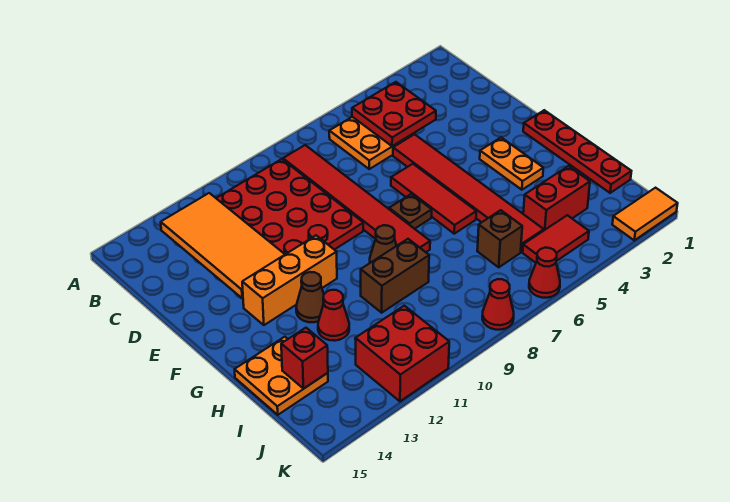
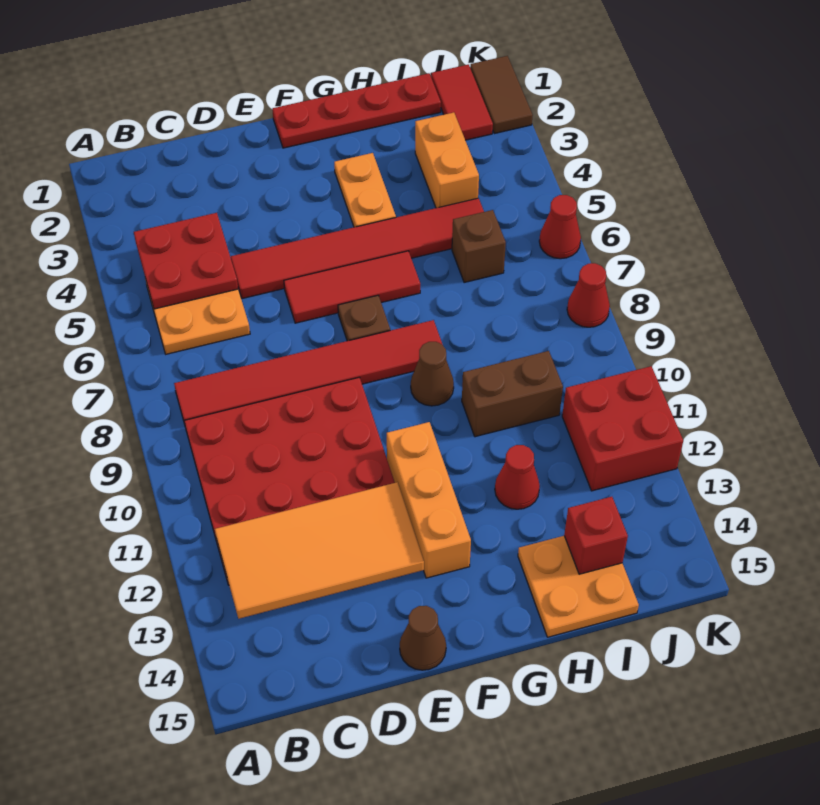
orange plate F3:G3 level 1 -> orange plate G3:G4 level 1
brown cone G12 level 1 -> brown cone E15 level 1
brown brick H9:H10 level 1 -> brown brick H10:I10 level 1
red brick I3:I4 level 1 -> orange brick I3:I4 level 1
red tile J4:J5 level 1 -> red tile J1:J2 level 1
orange tile K1:K2 level 1 -> brown tile K1:K2 level 1

